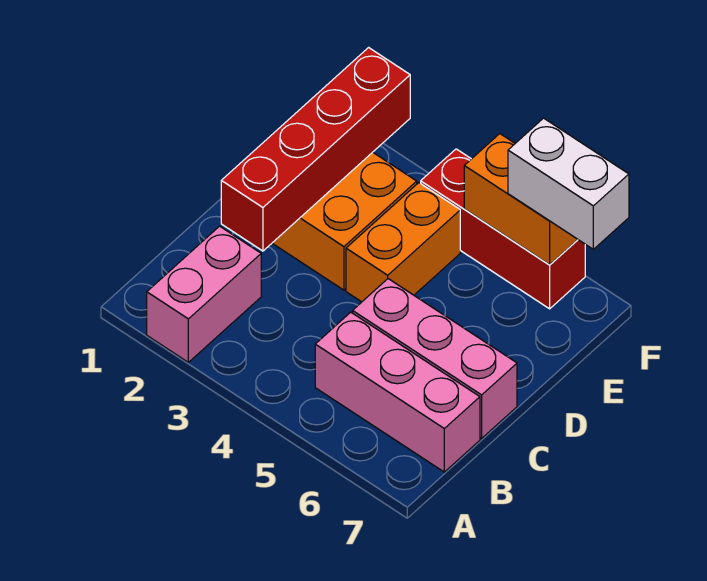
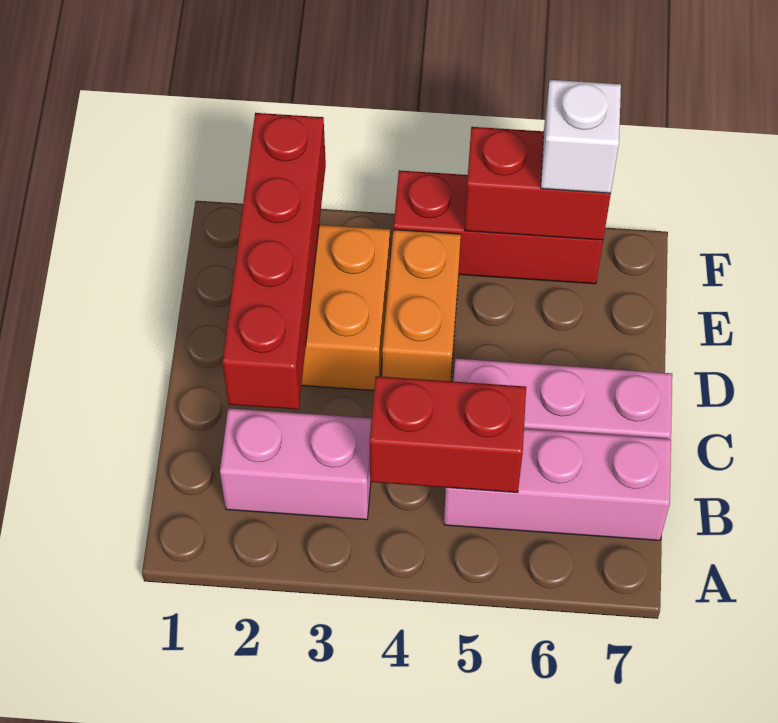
pink brick A2:B2 level 1 -> pink brick B2:B3 level 1
none -> red brick B4:B5 level 2
orange brick F5:F6 level 2 -> red brick F5:F6 level 2
white brick F6:F7 level 3 -> white brick F6 level 3

